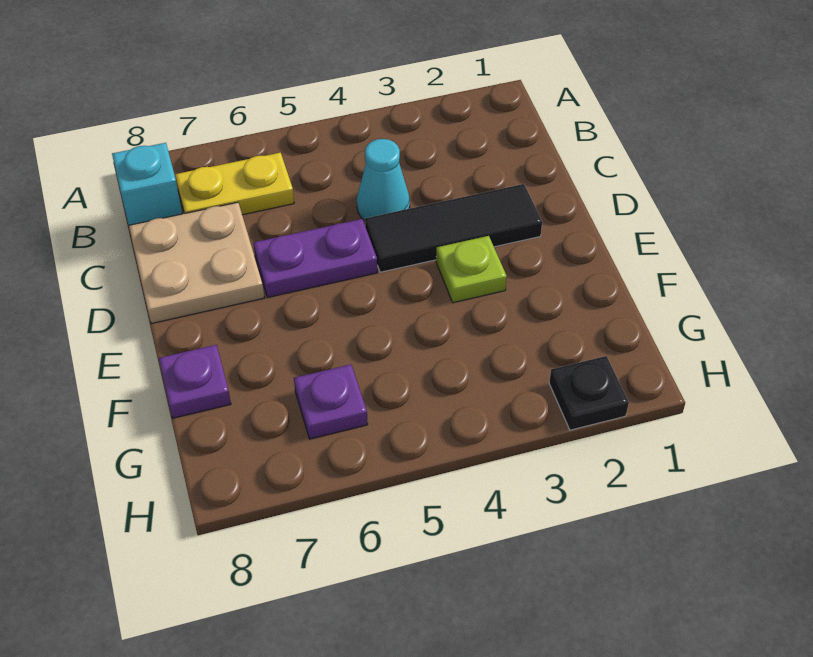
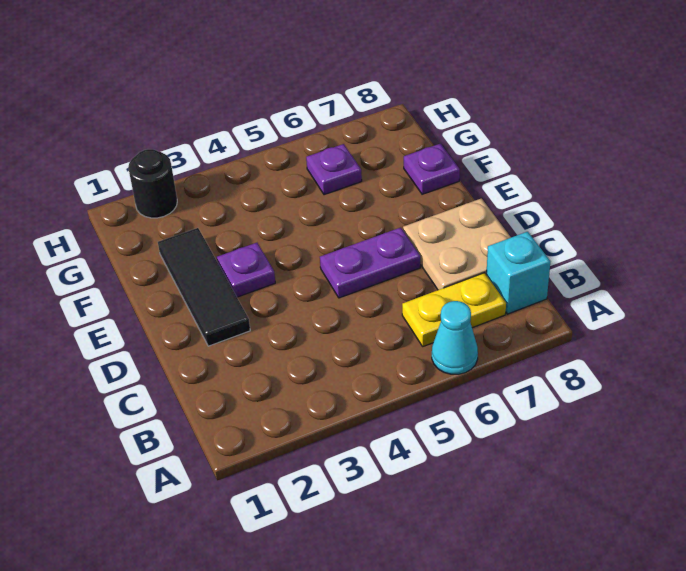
cyan cone C4 level 1 -> cyan cone A6 level 1
black tile D2:D4 level 1 -> black tile D2:F2 level 1
lime plate E3 level 1 -> purple plate E3 level 1
black plate H2 level 1 -> black round brick H2 level 1

